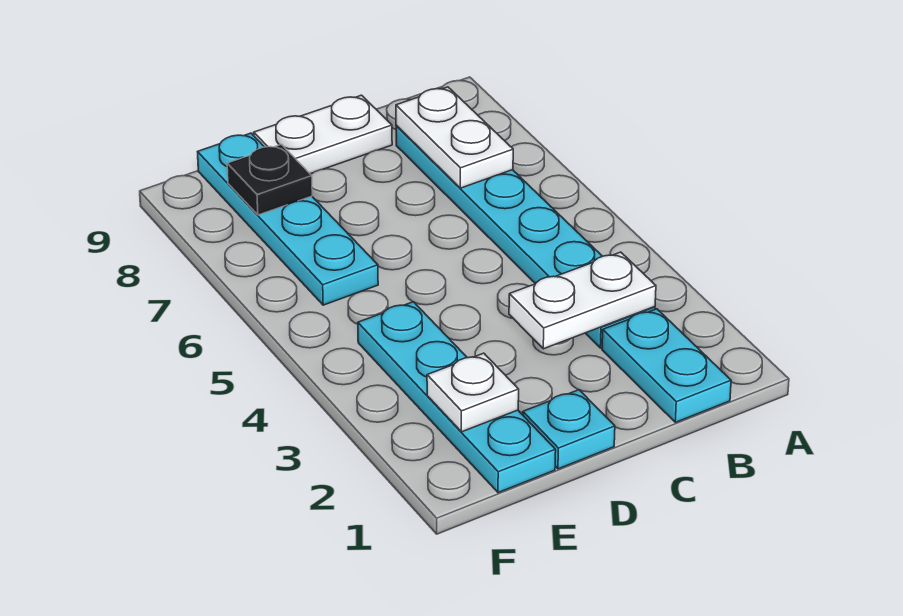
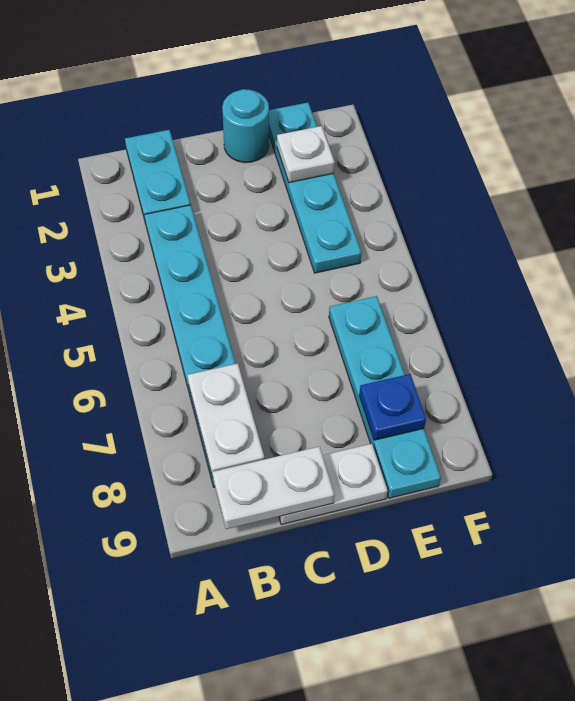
white plate B3:C3 level 2 -> white plate B9:C9 level 2
cyan plate D1 level 1 -> cyan round brick D1 level 1
black plate E8 level 2 -> blue plate E8 level 2

